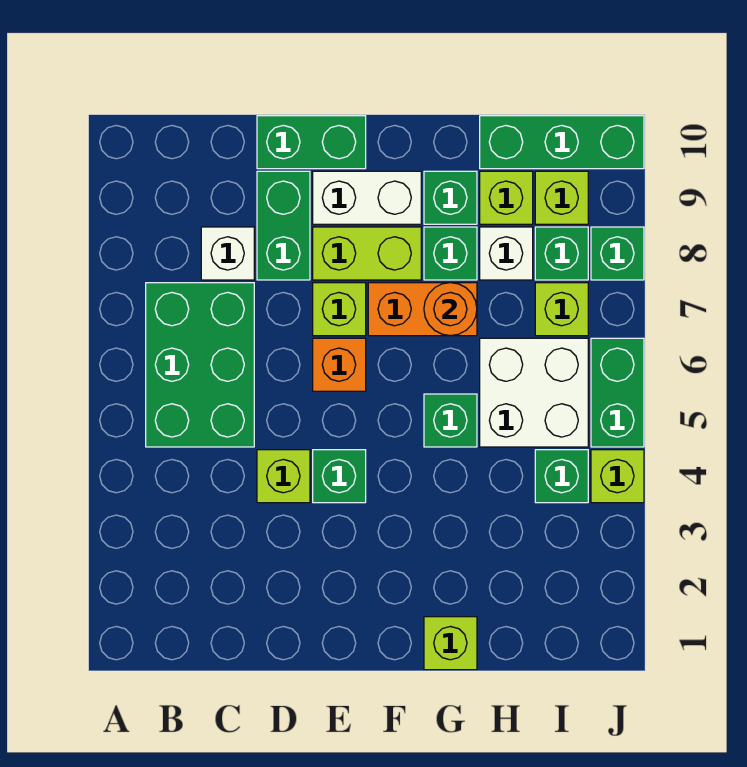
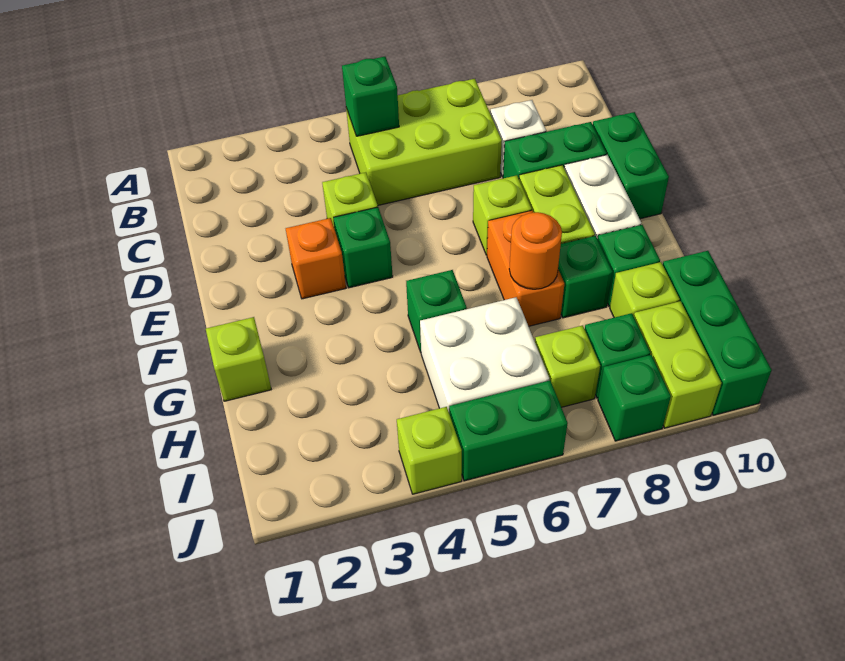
green brick B5:C7 level 1 -> lime brick B5:C7 level 1
orange brick E6 level 1 -> orange brick E3 level 1
white brick H8 level 1 -> none
green brick I4 level 1 -> green brick B5 level 2
lime brick I9 level 1 -> lime brick I9:J9 level 1

